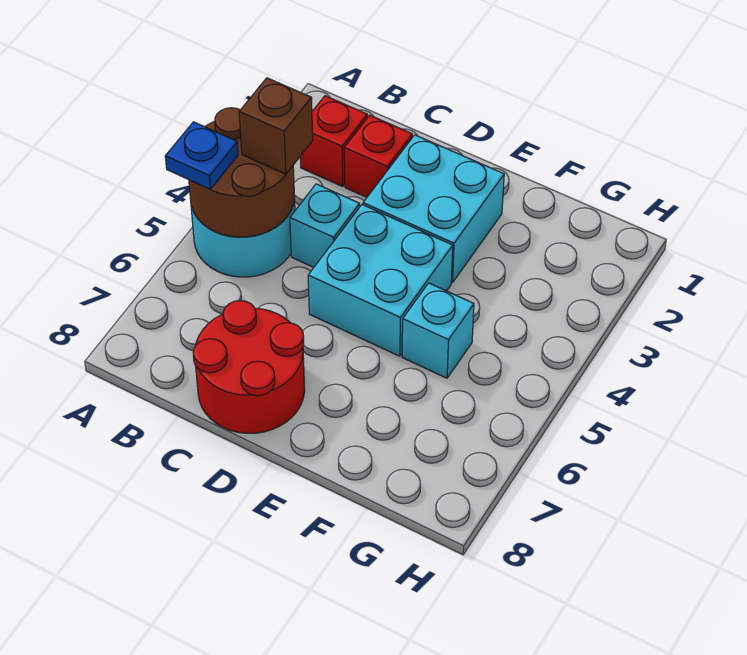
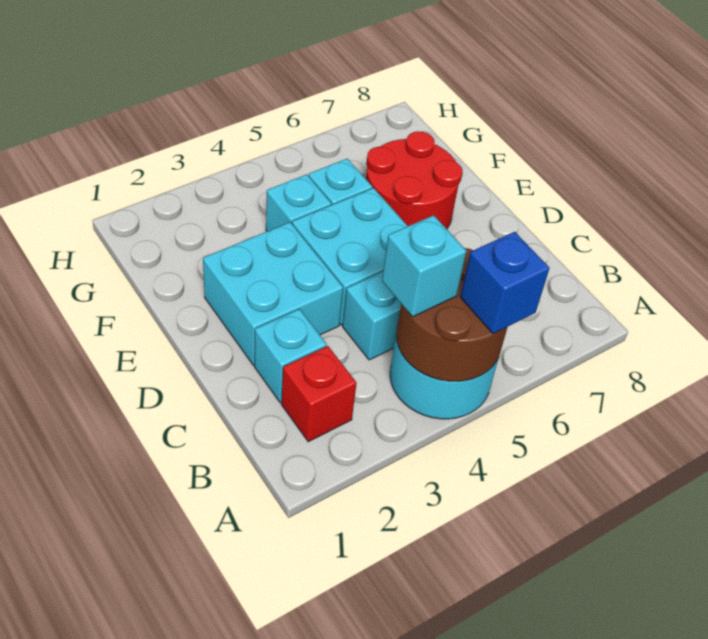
blue plate A5 level 3 -> blue brick A5 level 3
brown brick B4 level 3 -> cyan brick B4 level 3
red brick C2 level 1 -> cyan brick C2 level 1
red round brick C7:D8 level 1 -> red round brick E6:F7 level 1
none -> cyan brick F4 level 1

